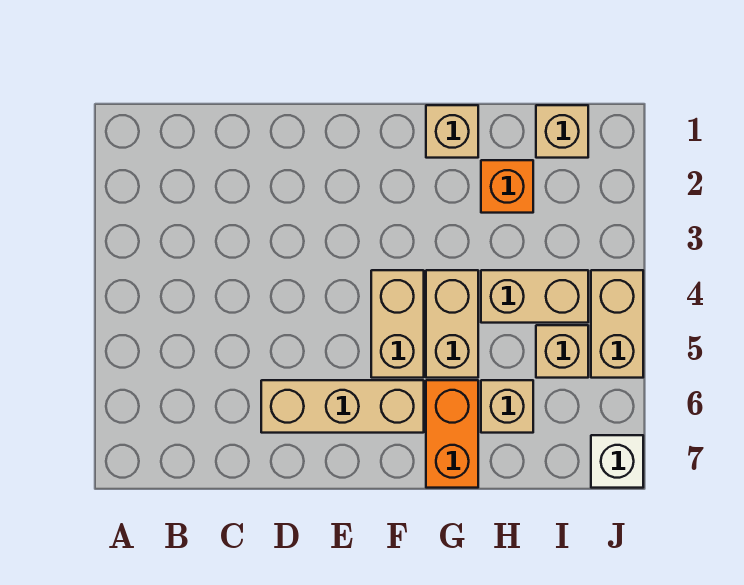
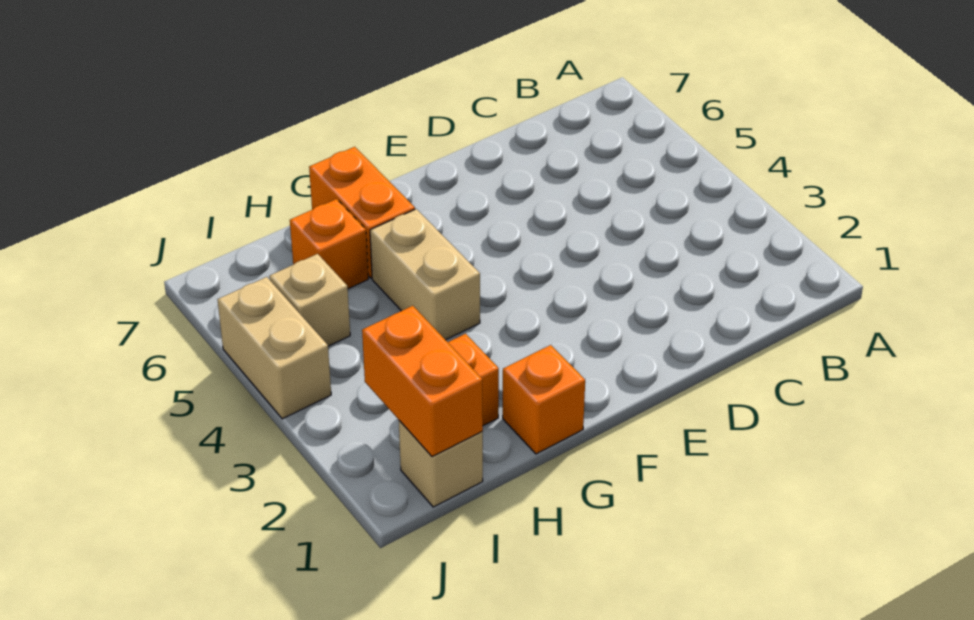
tan brick D6:F6 level 1 -> none
tan brick F4:F5 level 1 -> none
tan brick G1 level 1 -> orange brick G1 level 1
tan brick H4:I4 level 1 -> none
tan brick H6 level 1 -> orange brick H6 level 1
none -> orange brick I1:I2 level 2
white brick J7 level 1 -> none

